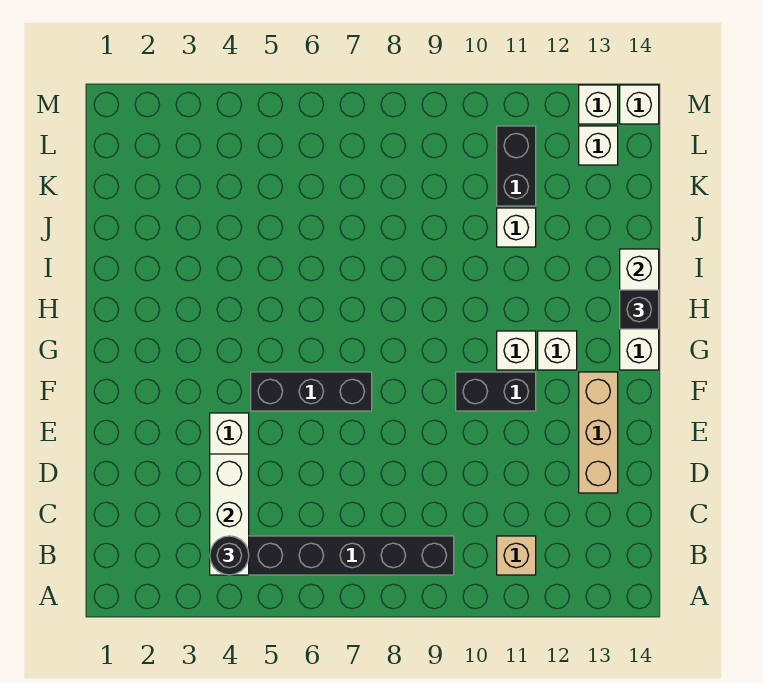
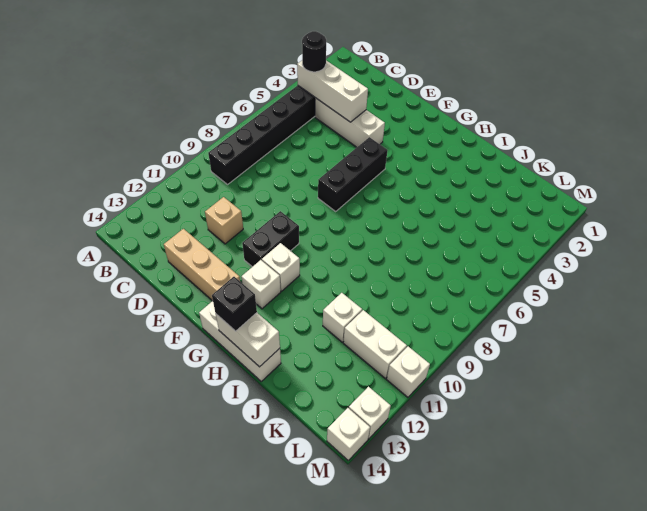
tan brick B11 level 1 -> tan brick D11 level 1
black brick K11:L11 level 1 -> white brick K11:L11 level 1
white brick L13 level 1 -> white brick M11 level 1

